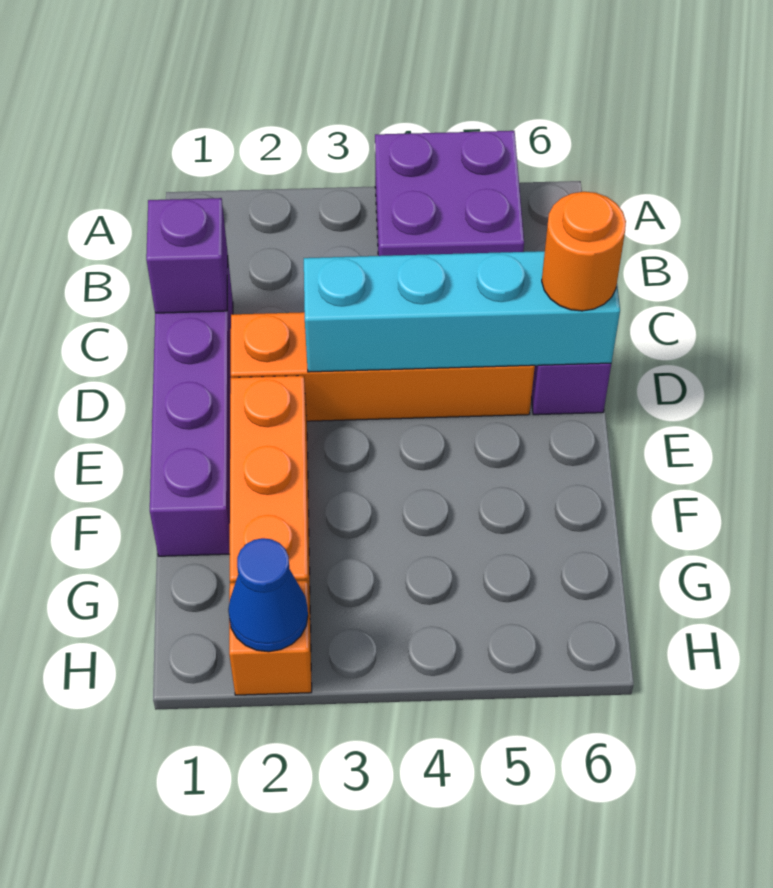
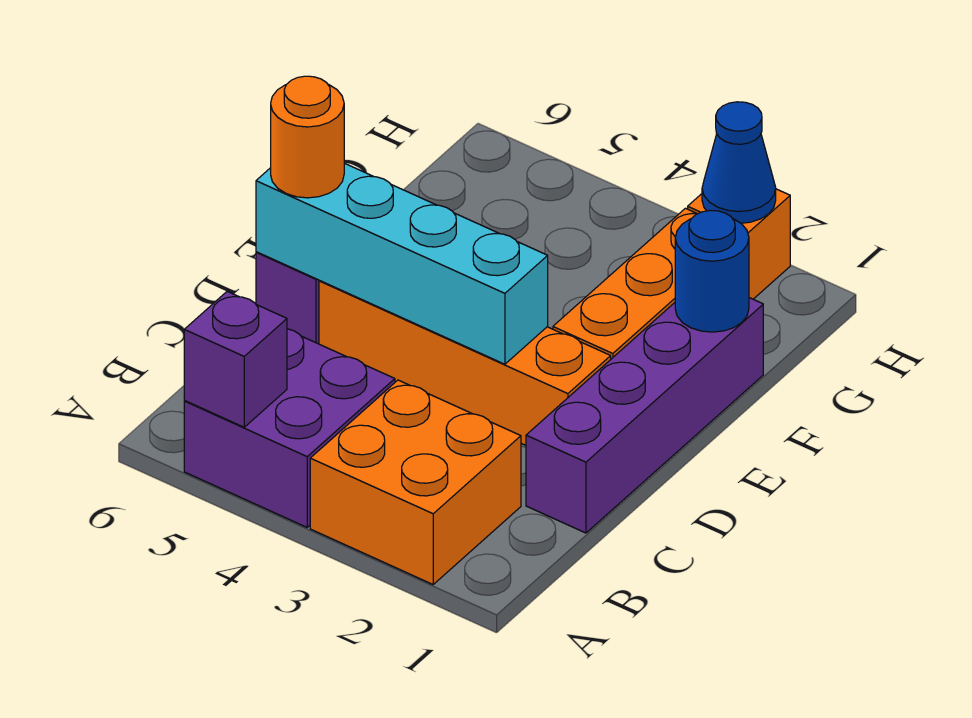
none -> orange brick A2:B3 level 1
purple brick C1 level 2 -> purple brick A5 level 2
none -> blue round brick F1 level 2

